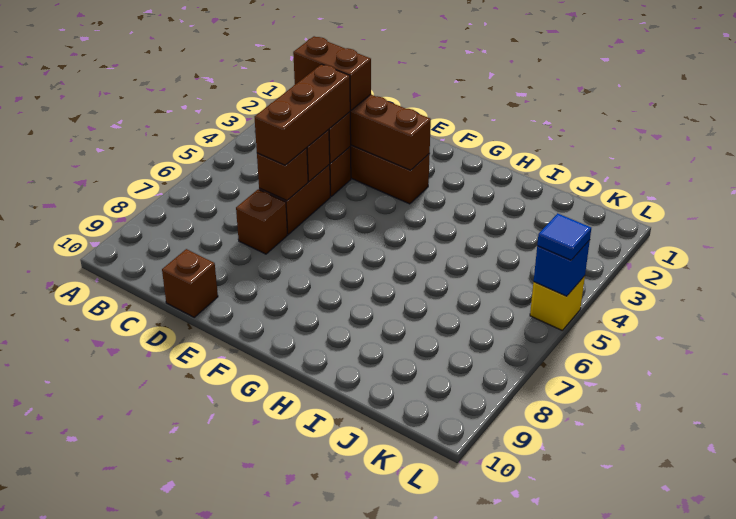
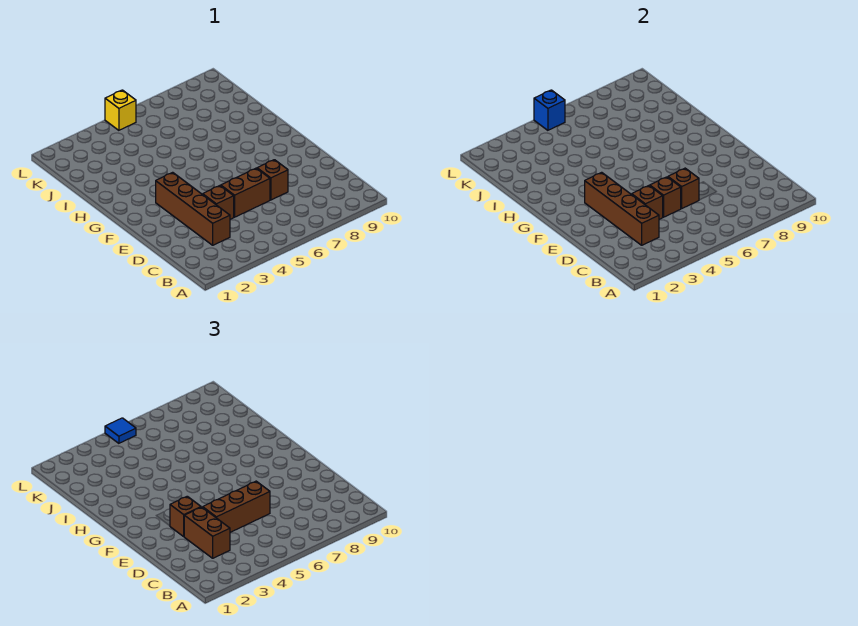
brown brick D10 level 1 -> brown brick E3 level 3

